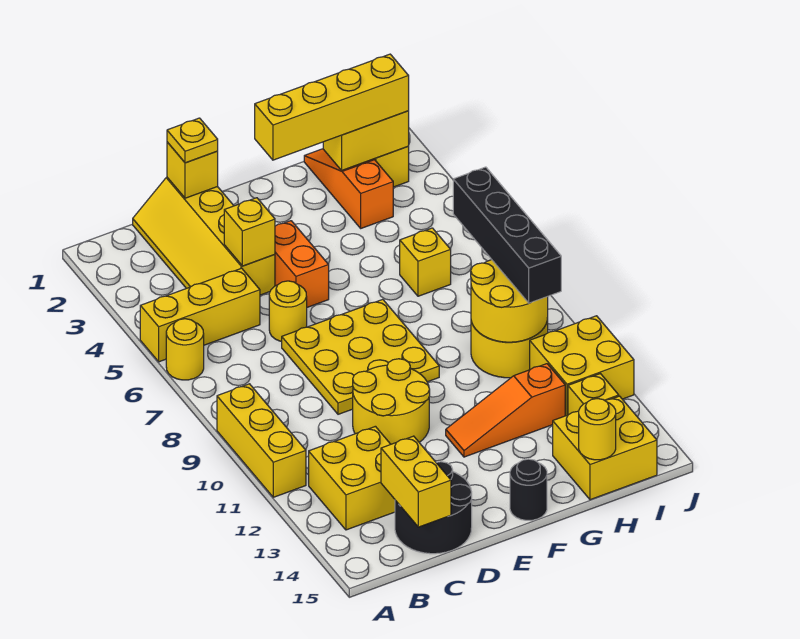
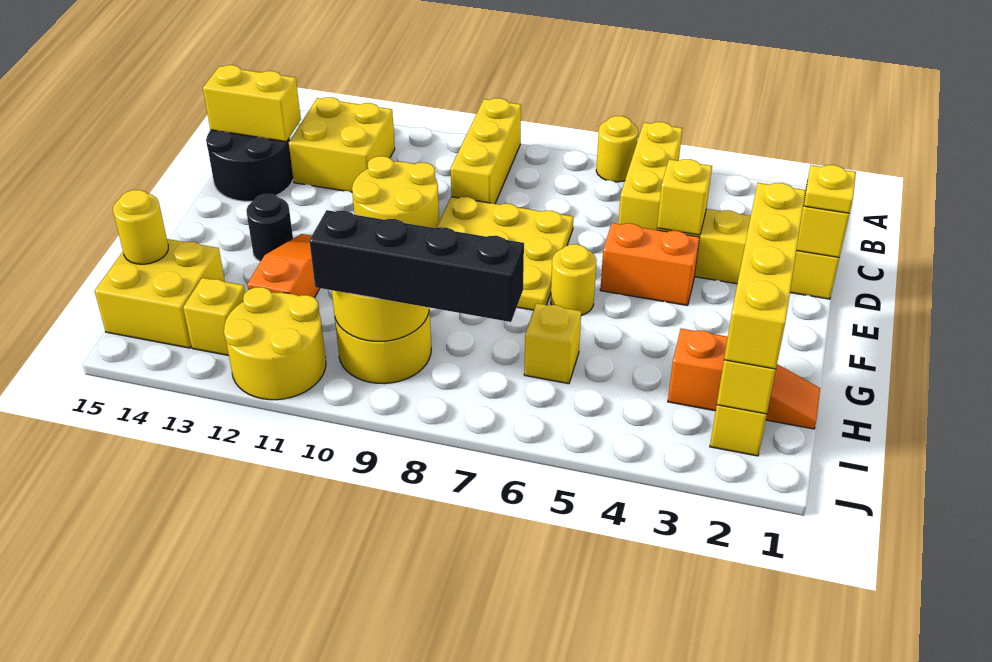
yellow brick A9:A11 level 1 -> yellow brick A9:C9 level 1
yellow round brick D6 level 1 -> yellow round brick F6 level 1
black round brick F15 level 1 -> black round brick F13 level 1
yellow brick I11:J12 level 1 -> yellow round brick I11:J12 level 1

